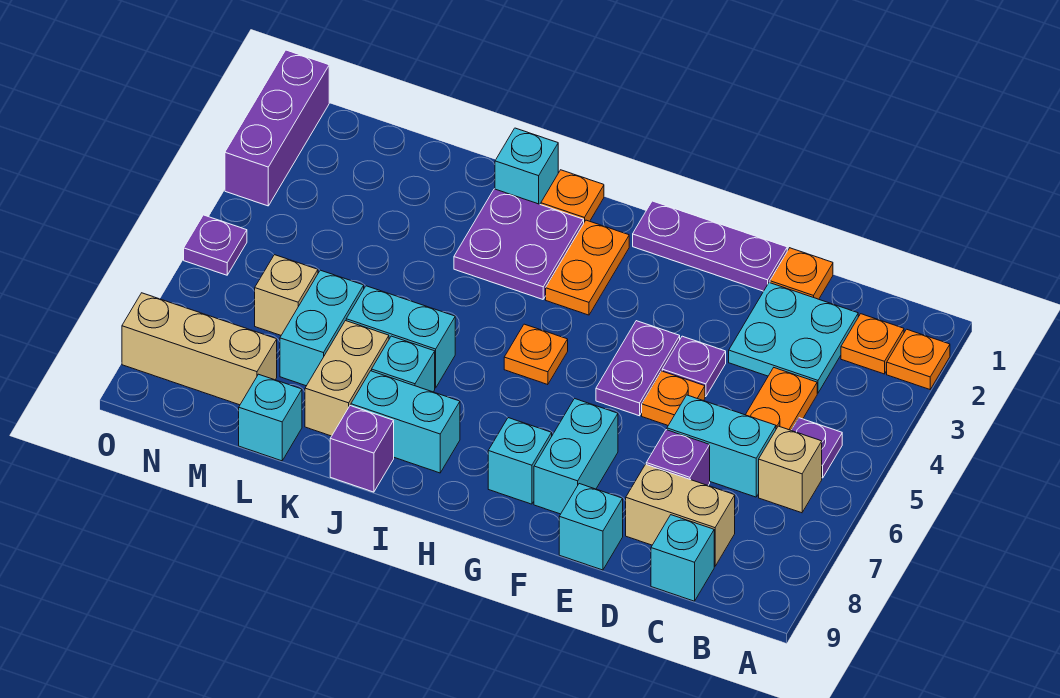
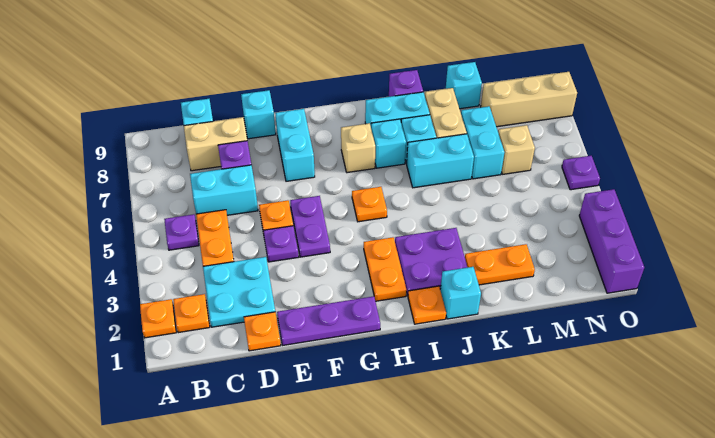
tan brick B6 level 1 -> tan brick H7 level 1
cyan brick G8 level 1 -> cyan brick I7 level 1
none -> orange plate K2:L2 level 1

